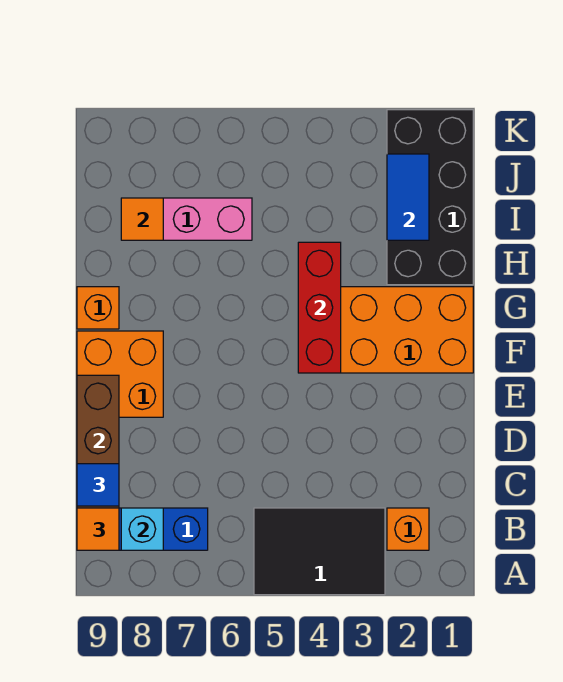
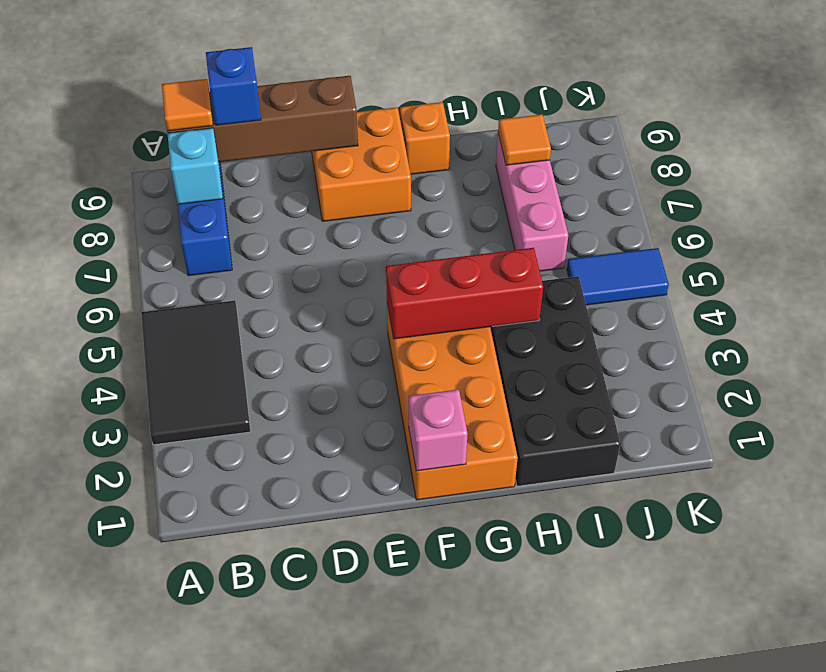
orange brick B2 level 1 -> none
blue tile C9 level 3 -> blue brick C9 level 3
none -> pink brick F1 level 2
black brick H1:K2 level 1 -> black brick H1:I4 level 1
blue tile I2:J2 level 2 -> blue tile J5:K5 level 1

